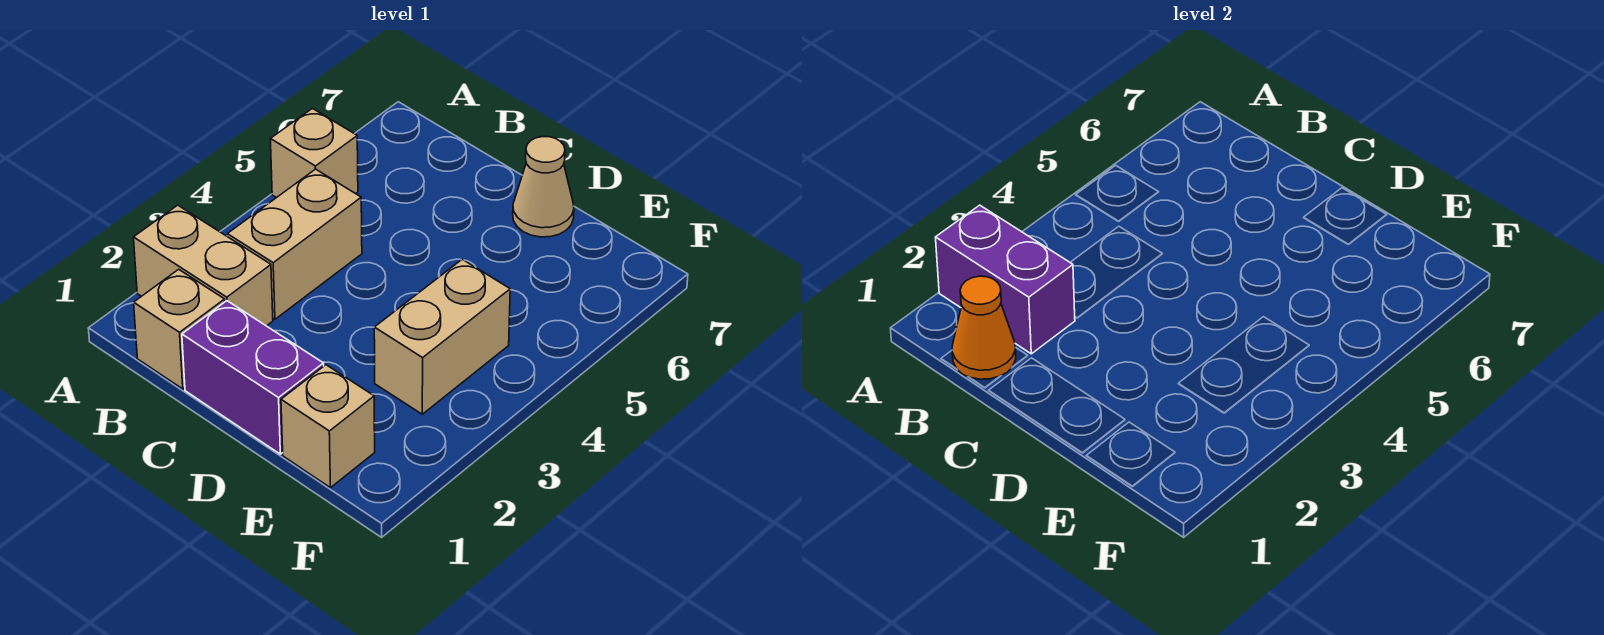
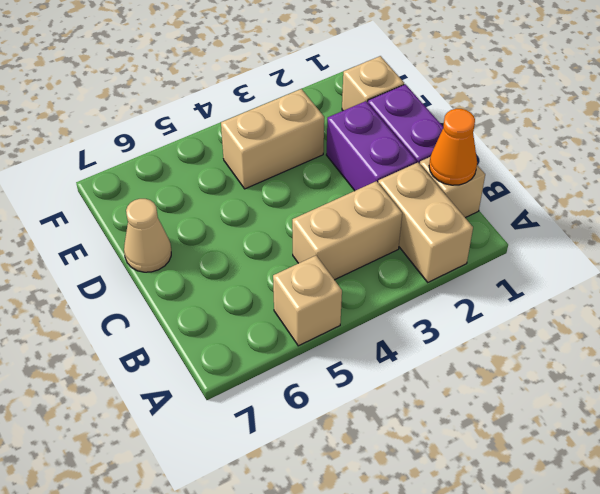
purple brick A2:B2 level 2 -> purple brick C2:D2 level 1

